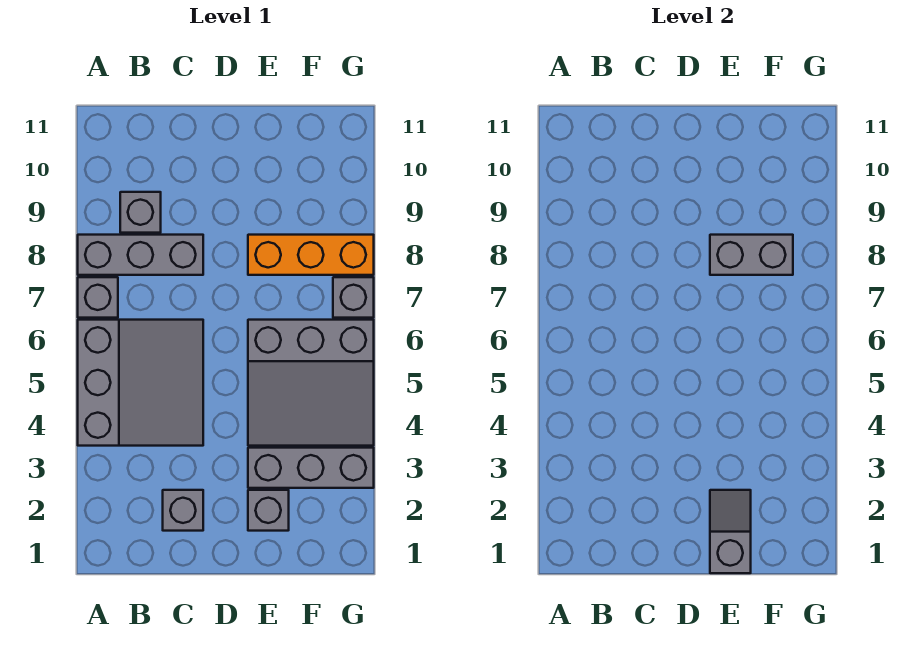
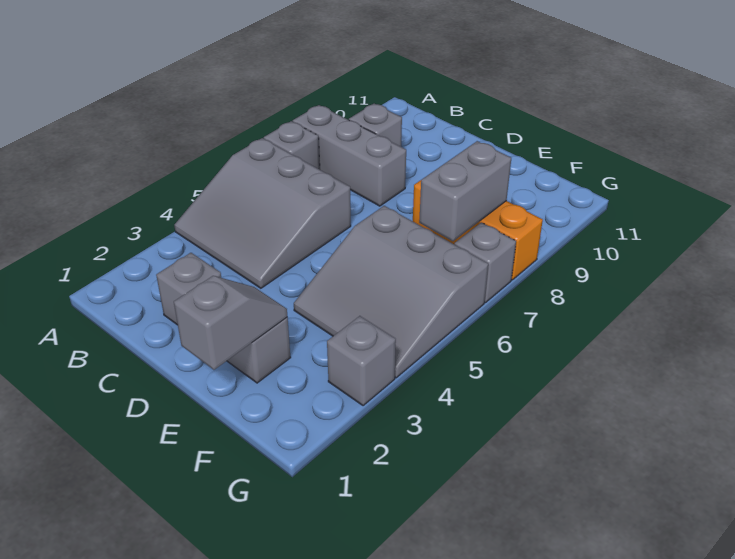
grey slope A4:C6 level 1 top A -> grey slope A4:C6 level 1 top 6
grey brick E3:G3 level 1 -> grey brick G3 level 1
grey brick E8:F8 level 2 -> grey brick F7:F8 level 2

